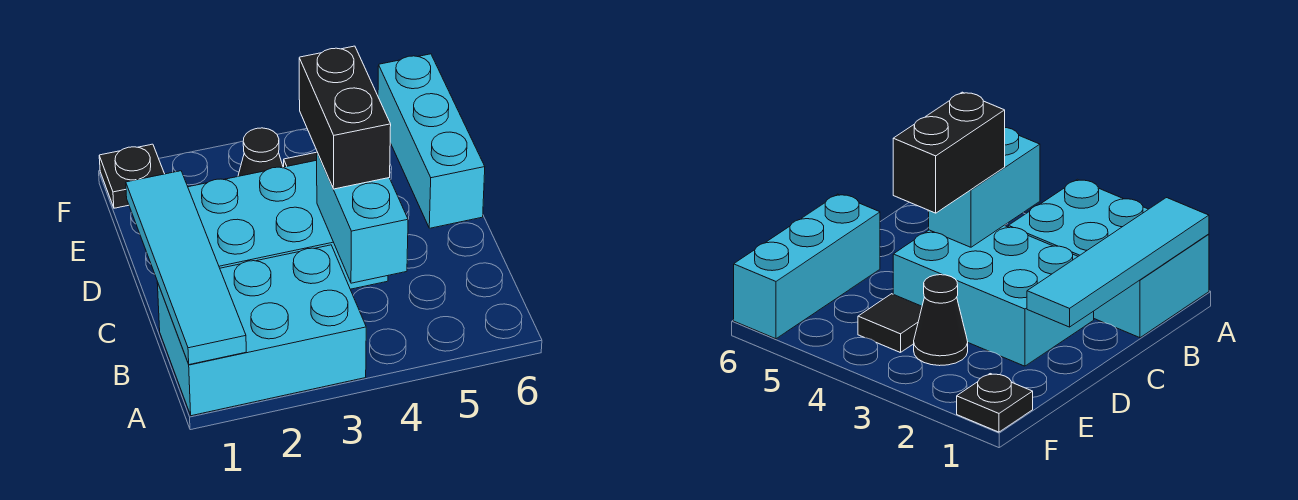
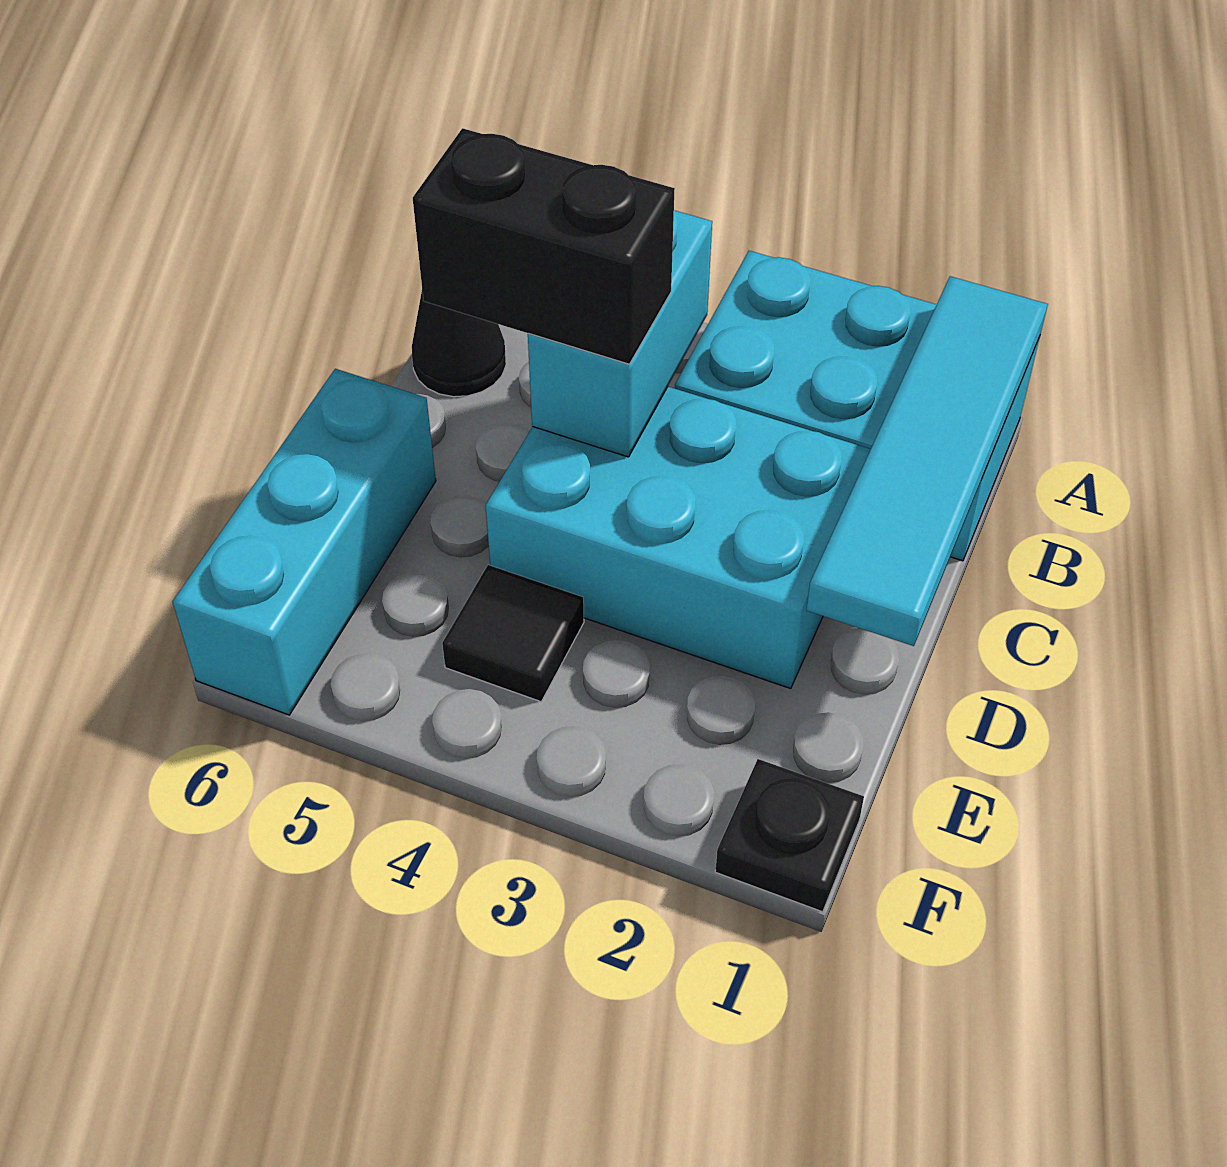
black brick C4:D4 level 3 -> black brick C4:C5 level 3
black cone E3 level 1 -> black cone B6 level 1

